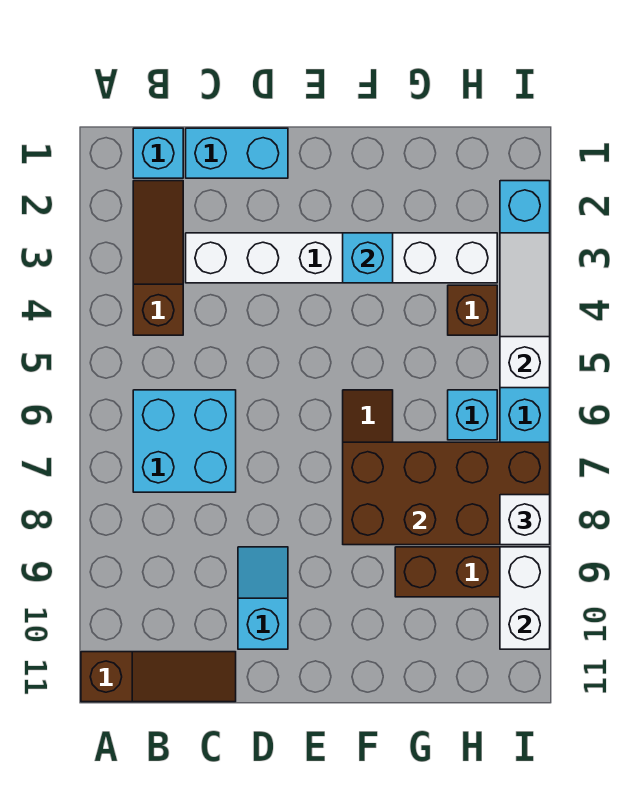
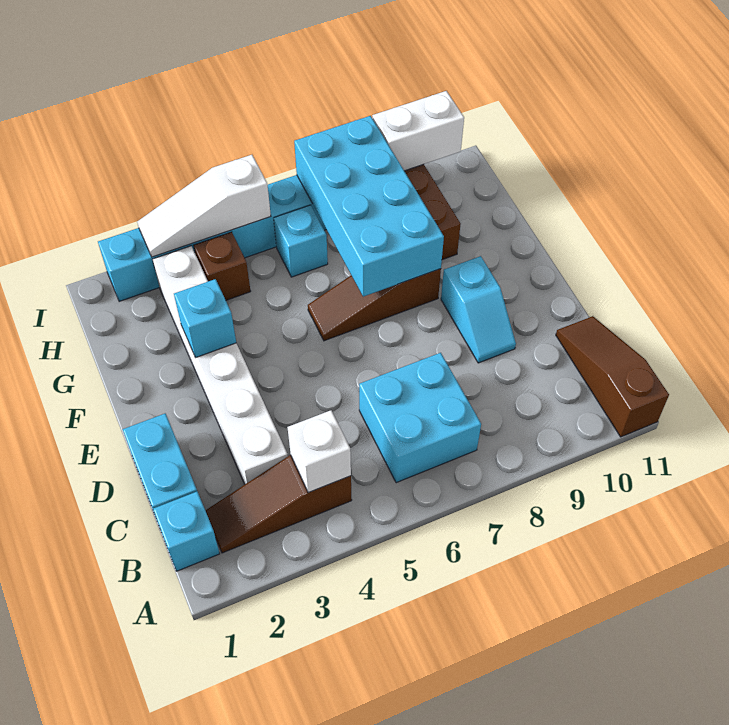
cyan slope D9:D10 level 1 top 10 -> cyan slope D9:E9 level 1 top E
brown brick F7:I8 level 2 -> cyan brick F7:I8 level 2
white brick I8 level 3 -> white brick B4 level 2

